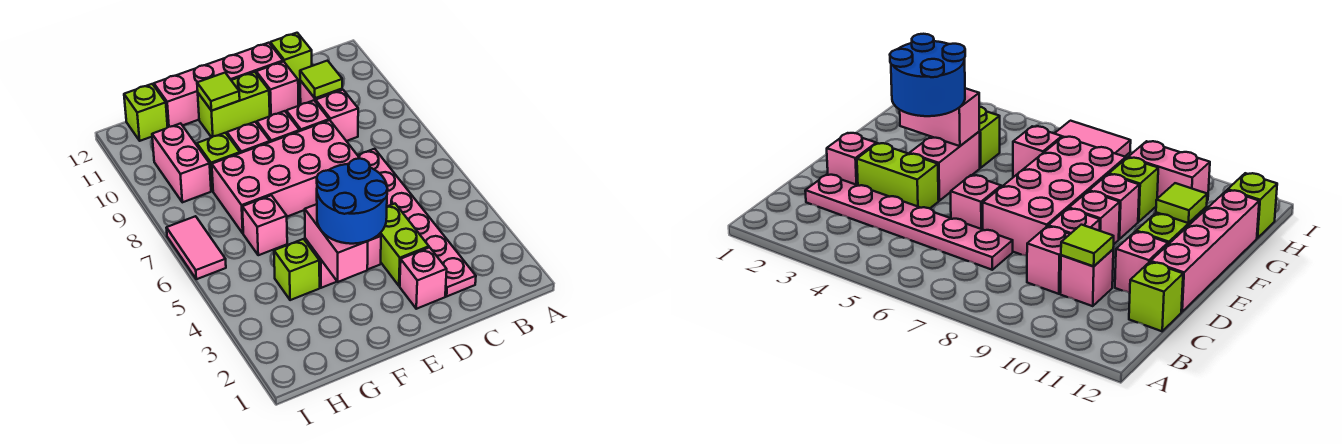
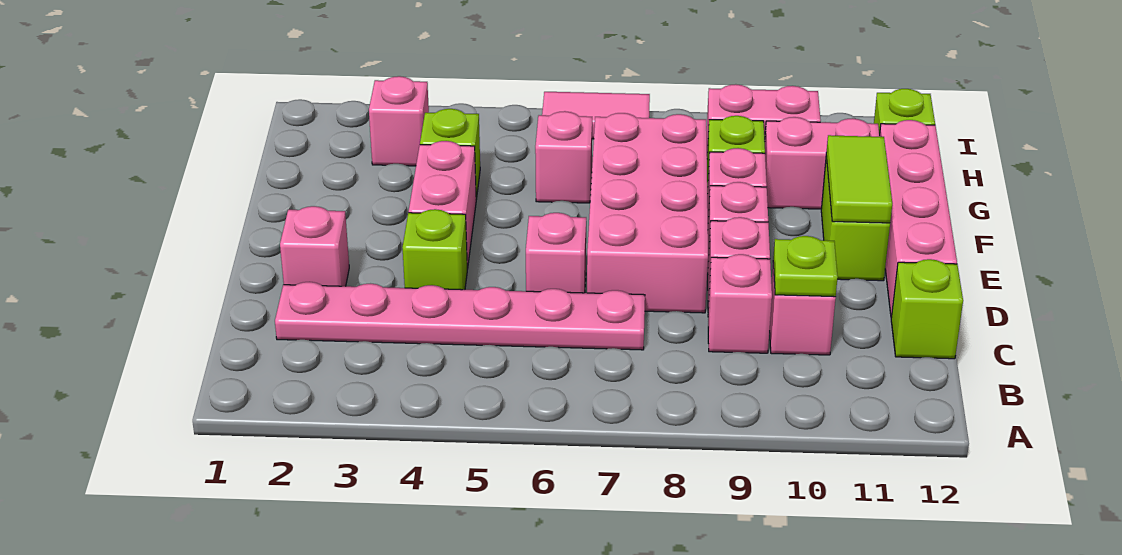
lime tile C10 level 2 -> lime plate C10 level 2
lime brick D3:D4 level 1 -> lime brick D4 level 1
pink brick D11 level 1 -> pink brick H3 level 1
blue round brick E3:F4 level 3 -> none
pink brick F3:F4 level 2 -> pink brick G10:G11 level 1
lime tile F11 level 2 -> lime tile E11:F11 level 2

